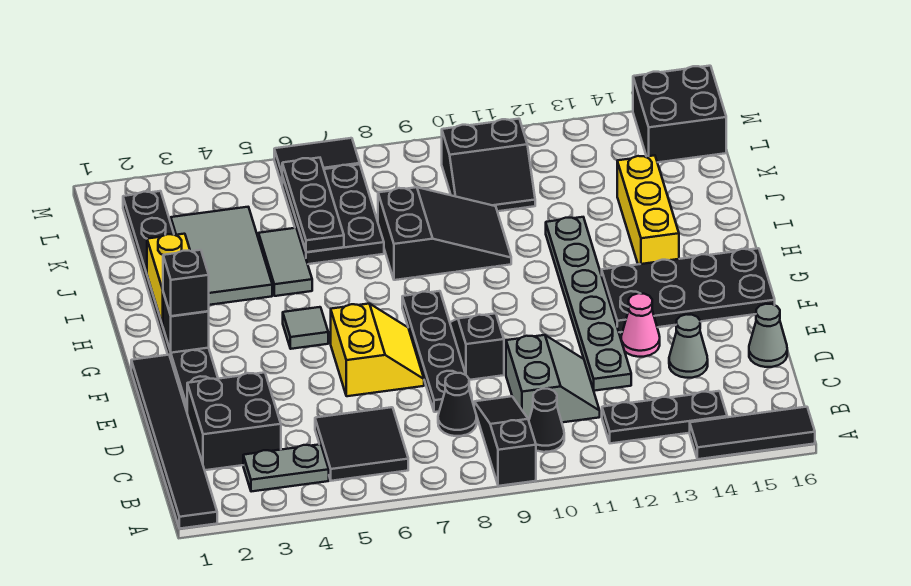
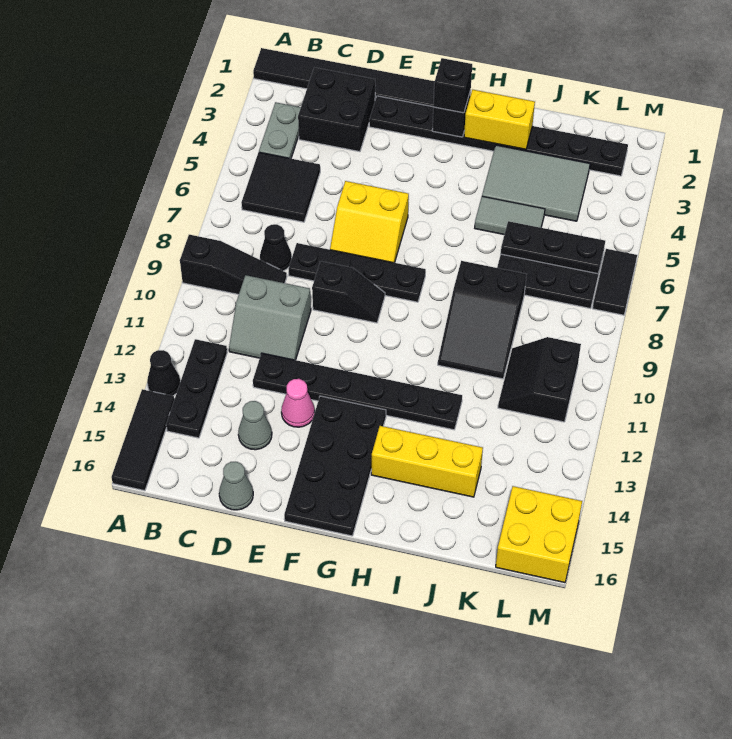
black cone B10 level 1 -> black cone A13 level 1
grey plate D12:I12 level 1 -> black plate D12:I12 level 1
grey tile G5 level 1 -> none
black brick L15:M16 level 1 -> yellow brick L15:M16 level 1

